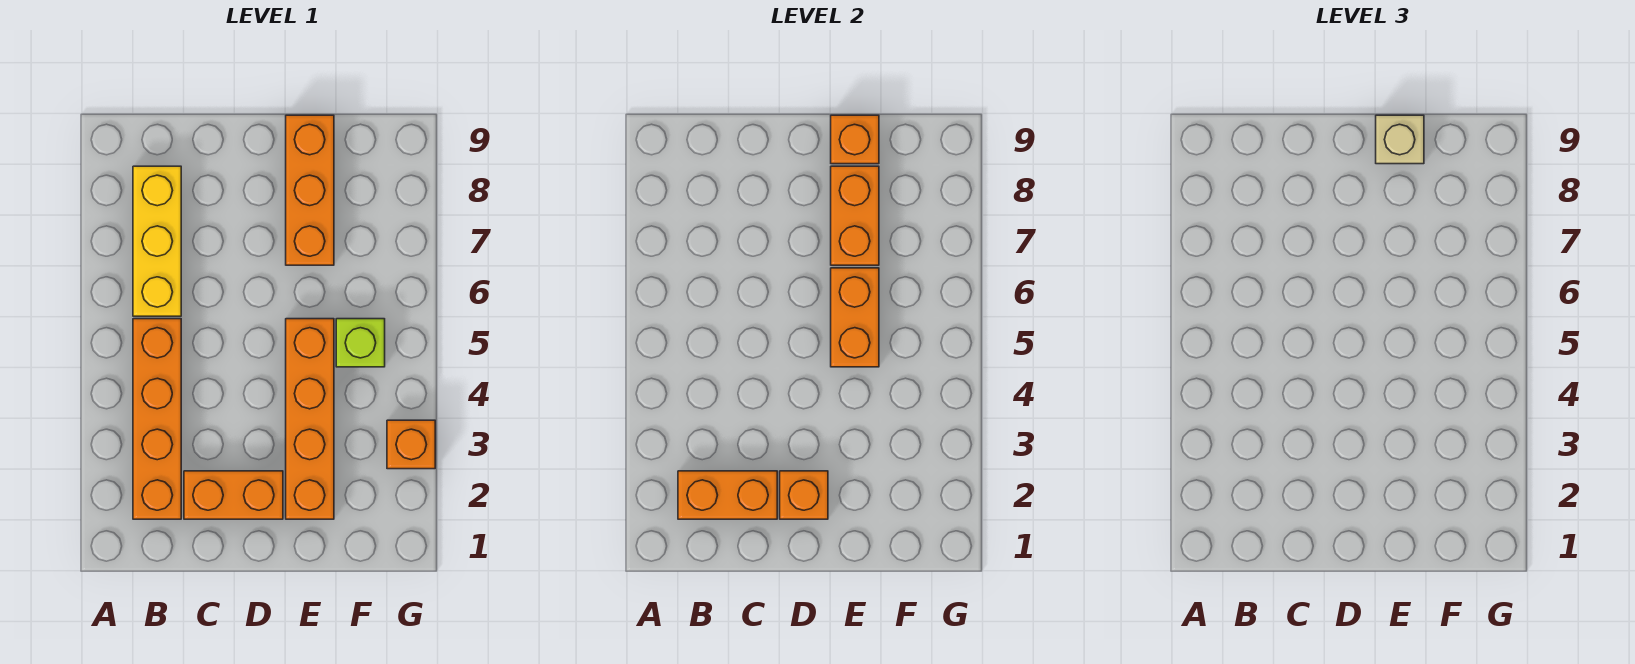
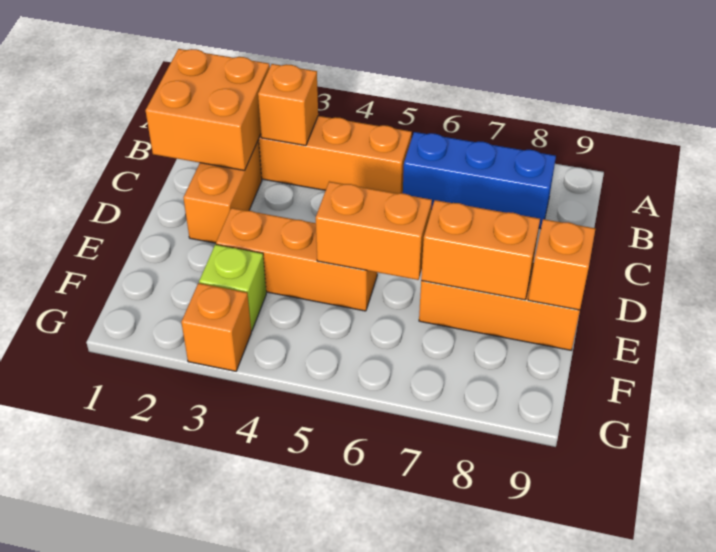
orange brick B2:C2 level 2 -> orange brick B1:C2 level 2
yellow brick B6:B8 level 1 -> blue brick B6:B8 level 1
orange brick D2 level 2 -> orange brick B3 level 2
orange brick E2:E5 level 1 -> orange brick E3:E5 level 1
tan brick E9 level 3 -> none
lime brick F5 level 1 -> lime brick F3 level 1

